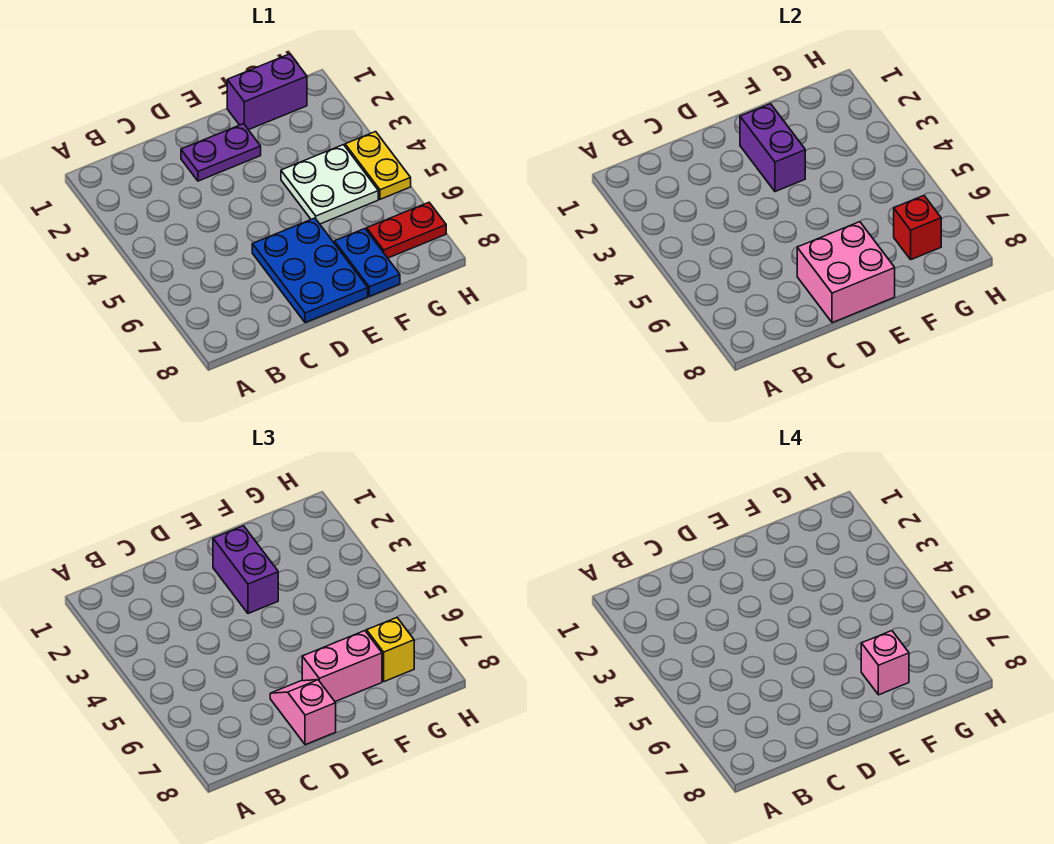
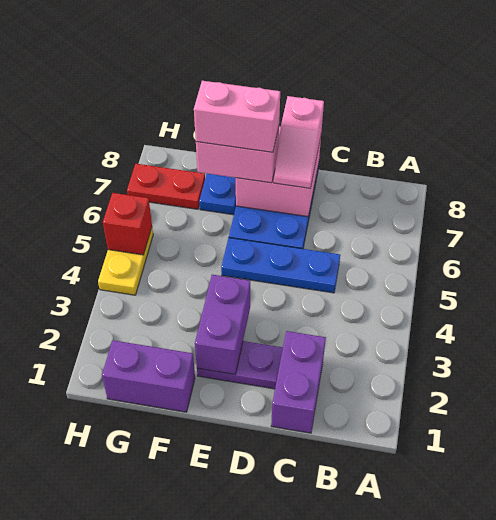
none -> blue plate C5:E5 level 1
purple brick E2:E3 level 3 -> purple brick C1:C2 level 1
white plate F4:G5 level 1 -> none
pink brick F7 level 4 -> pink brick E7:F7 level 4
red brick G7 level 2 -> red brick H5 level 2
yellow brick G7 level 3 -> none

